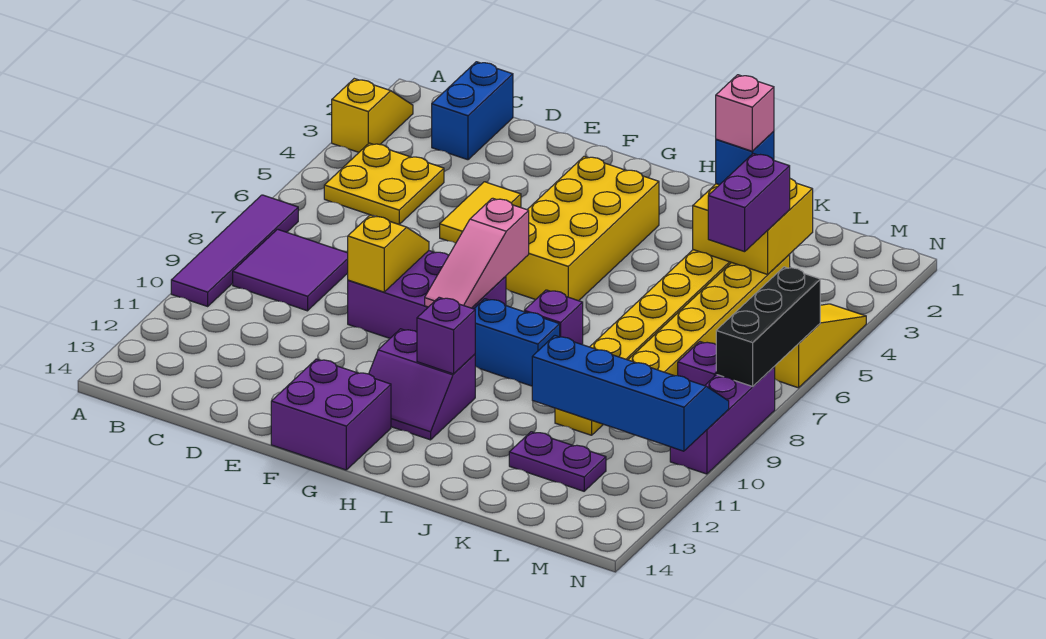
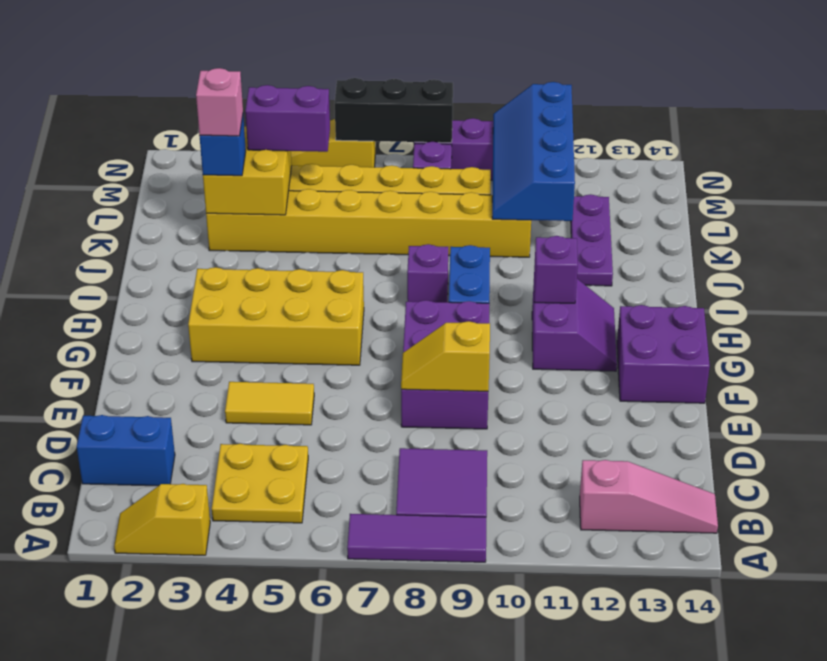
purple tile A7:A10 level 1 -> purple tile A7:A9 level 1
pink slope G7:G9 level 2 top 7 -> pink slope B12:B14 level 1 top 12
purple plate K12:L12 level 1 -> purple plate J12:L12 level 1

